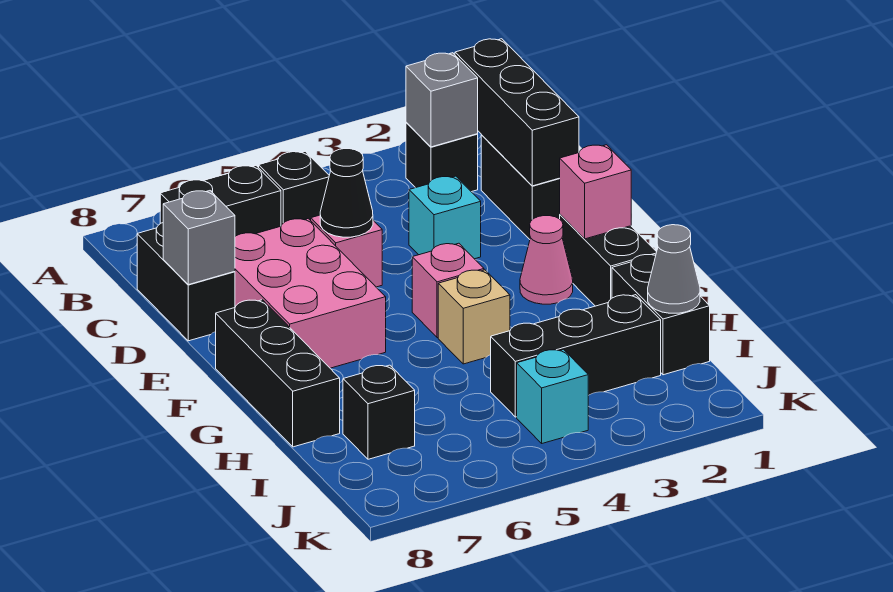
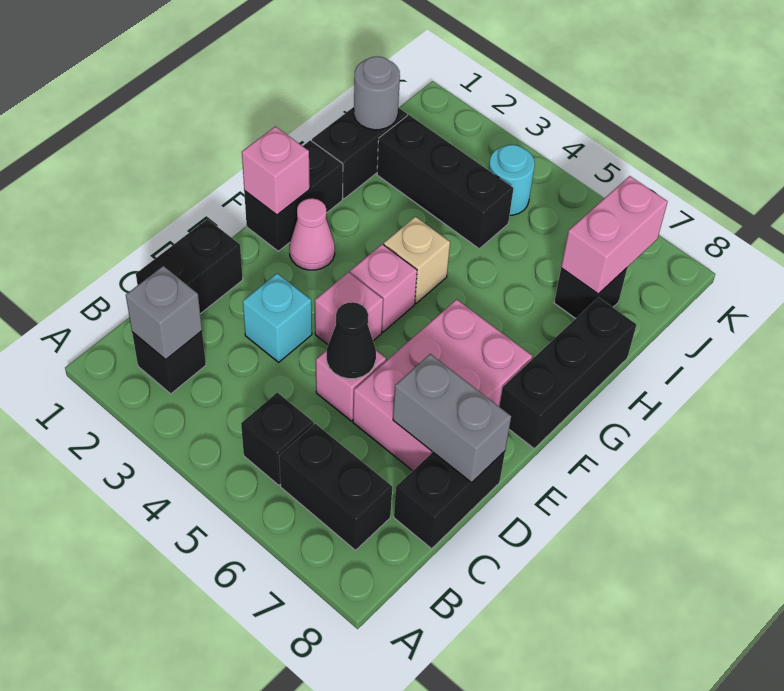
black brick B1:D1 level 2 -> none
grey brick D8 level 2 -> grey brick D7:D8 level 2
none -> pink brick E4 level 1
grey cone I1 level 2 -> grey round brick I1 level 2
none -> pink brick I7:J7 level 2
cyan brick J4 level 1 -> cyan round brick J4 level 1

